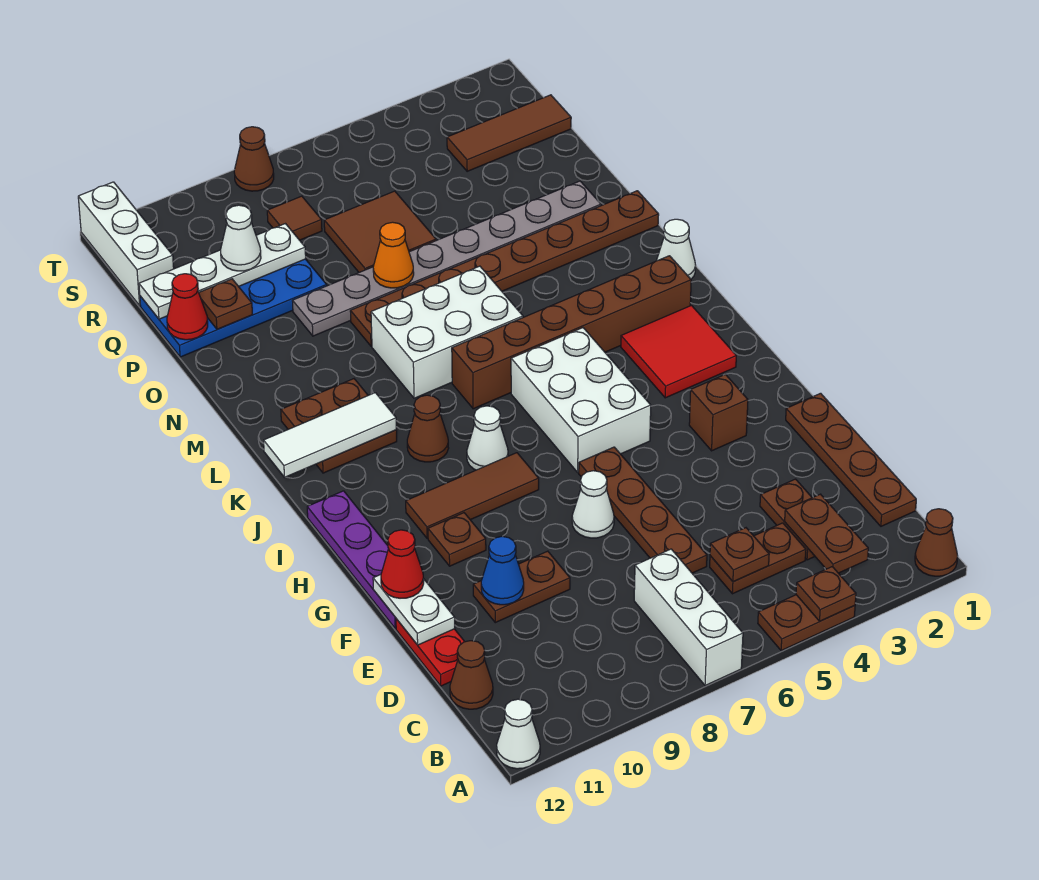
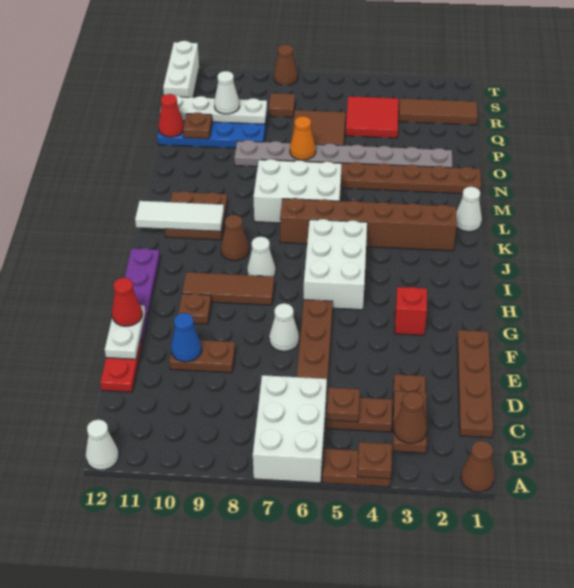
white brick A7:C7 level 1 -> white brick A6:C7 level 1
brown cone C12 level 1 -> brown cone B3 level 3
brown brick G3 level 1 -> red brick G3 level 1
red tile I2:J3 level 1 -> red tile Q4:R5 level 1

